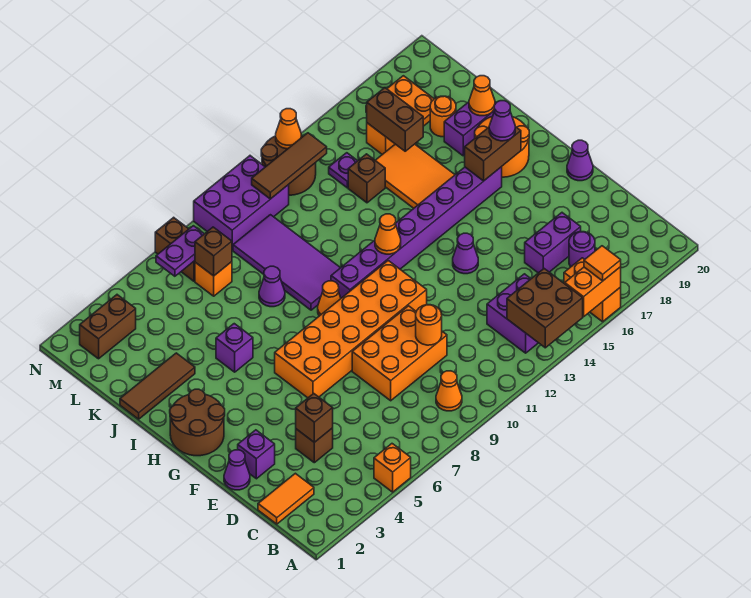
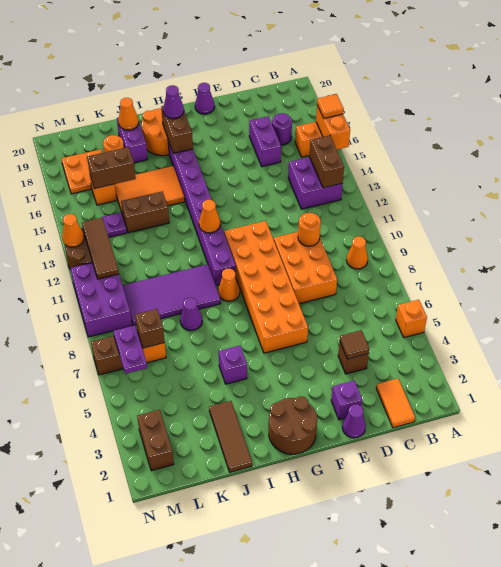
brown brick A13:B14 level 2 -> brown brick B13:B14 level 2
brown brick D4 level 2 -> brown tile D4 level 2
purple cone F14 level 1 -> none
brown brick K14 level 1 -> brown brick J14:K14 level 1

